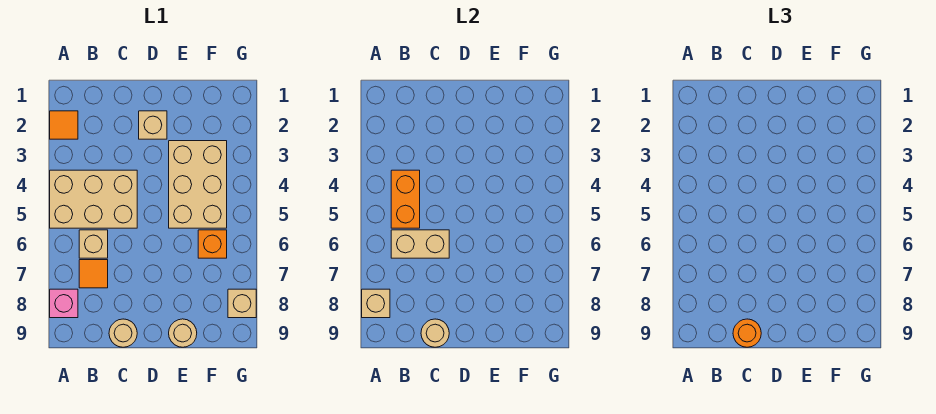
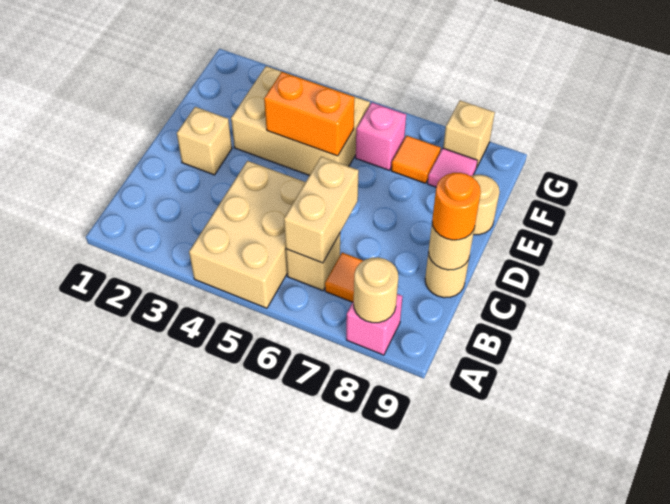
orange tile A2 level 1 -> orange tile F7 level 1
tan brick A8 level 2 -> tan round brick A8 level 2
orange brick B4:B5 level 2 -> orange brick E4:E5 level 2
orange brick F6 level 1 -> pink brick F6 level 1
none -> pink tile F8 level 1

